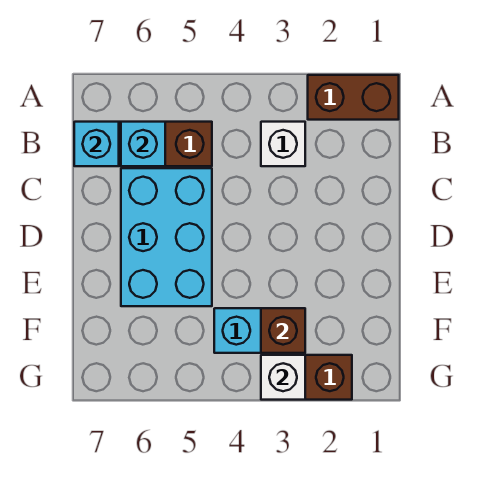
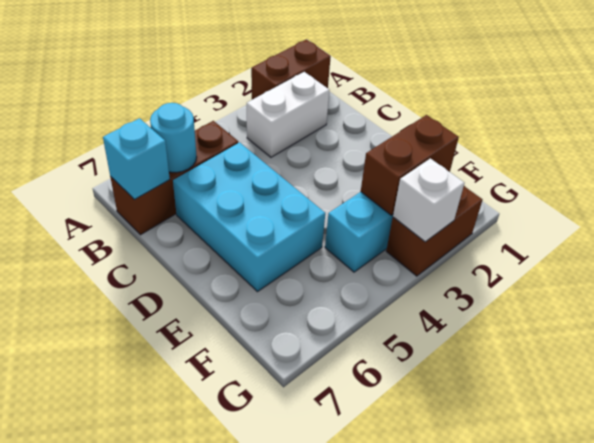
white brick B3 level 1 -> white brick B2:B3 level 1
cyan brick B6 level 2 -> cyan round brick B6 level 2
brown brick F3 level 2 -> brown brick F2:F3 level 2

